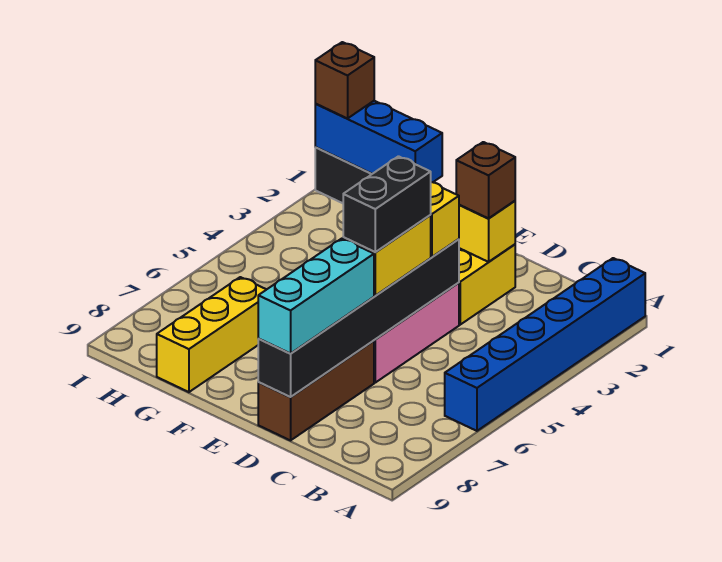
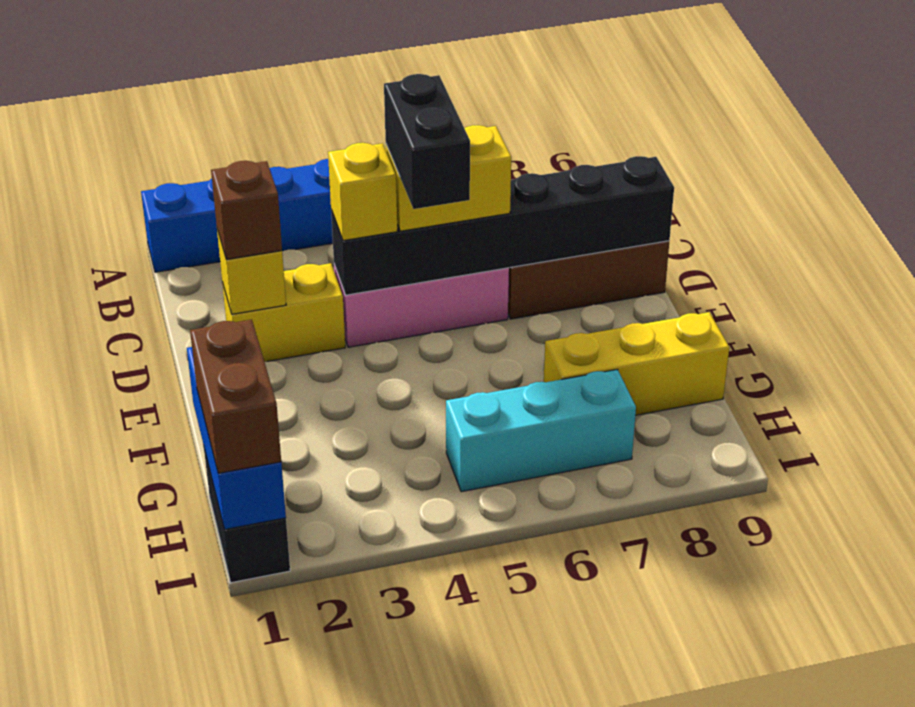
black brick D5:D6 level 4 -> black brick D5:E5 level 4
cyan brick D7:D9 level 3 -> cyan brick H5:H7 level 1
brown brick I1 level 3 -> brown brick H1:I1 level 3

